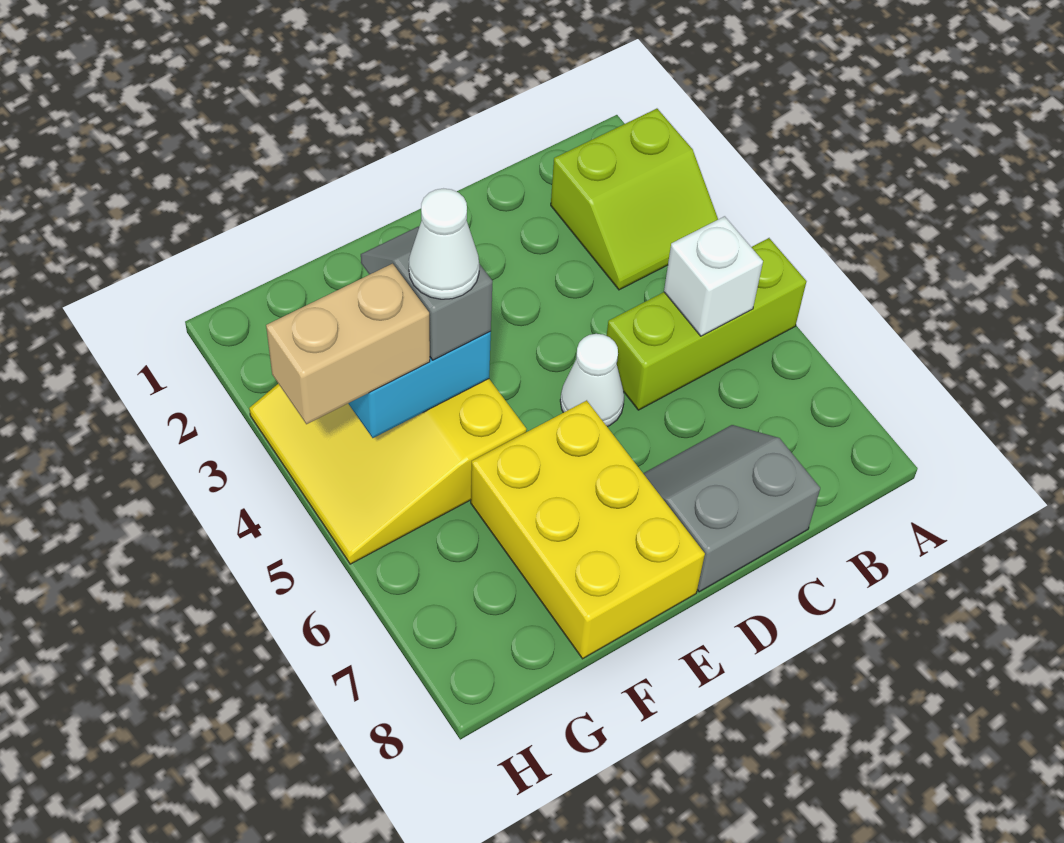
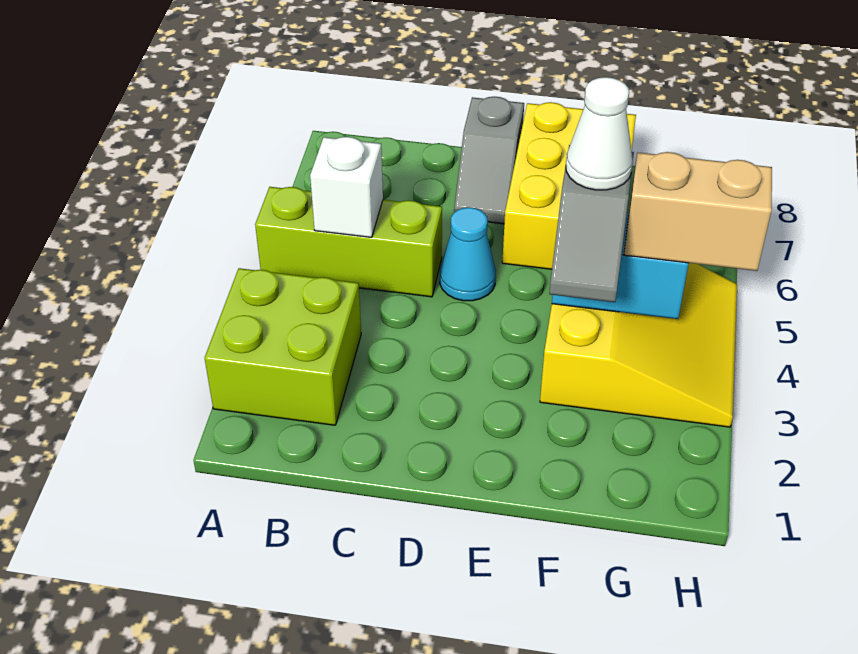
lime slope A2:B3 level 1 top 2 -> lime brick A2:B3 level 1
grey slope C7:D8 level 1 top 8 -> grey slope D7:D8 level 1 top 8
white cone D5 level 1 -> cyan cone D5 level 1

